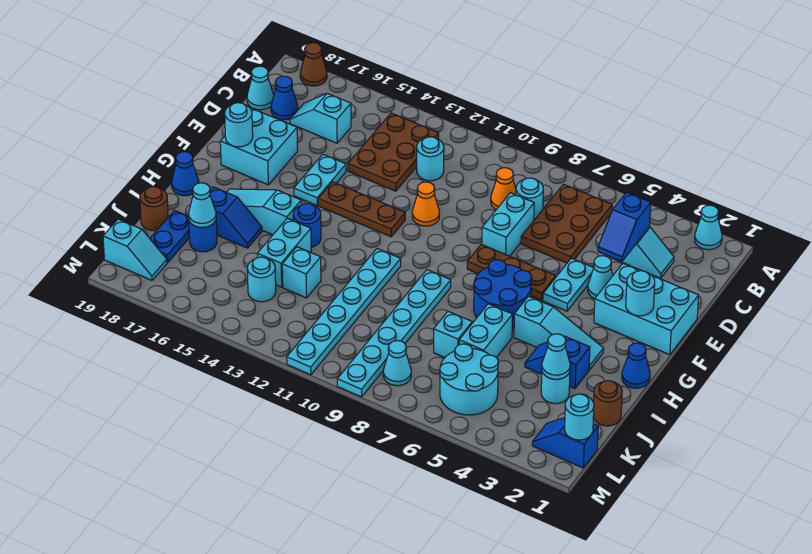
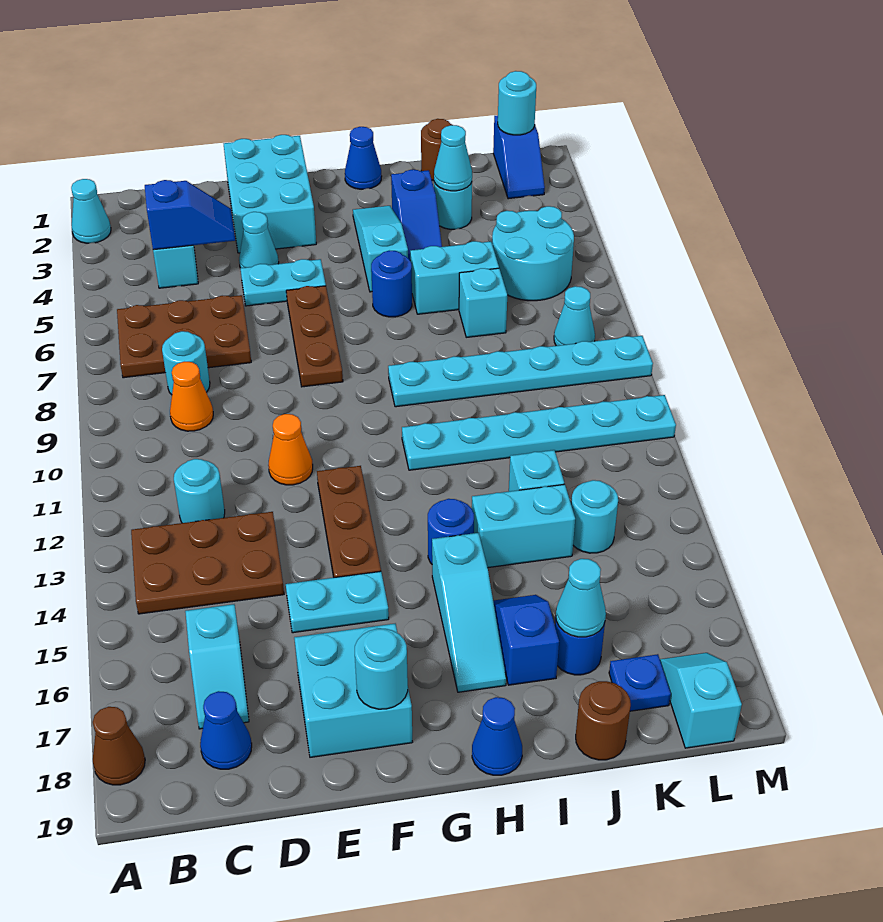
cyan cone C19 level 1 -> none
cyan brick D8:E8 level 1 -> none
cyan round brick F2 level 2 -> none
blue round brick G6:H7 level 1 -> blue round brick H6 level 1
blue plate J18:K18 level 1 -> blue plate K18 level 1

